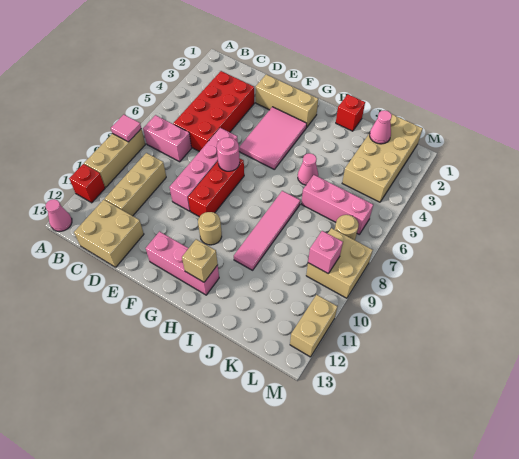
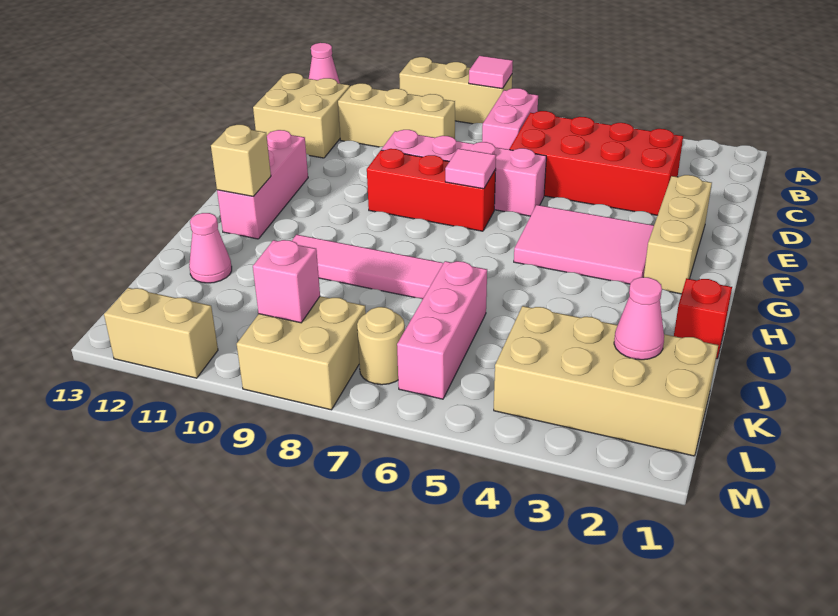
red brick A11 level 1 -> none
pink round brick F7 level 2 -> pink tile F7 level 2
tan round brick G10 level 1 -> none
pink cone I5 level 1 -> pink cone J12 level 1

